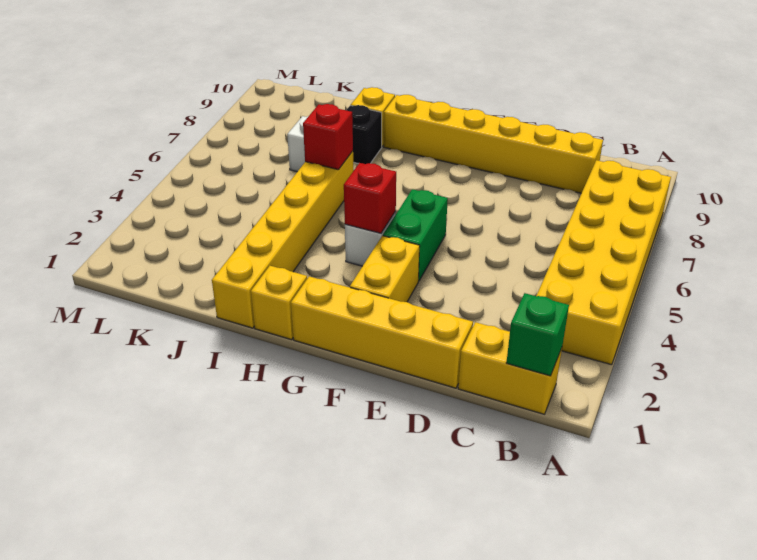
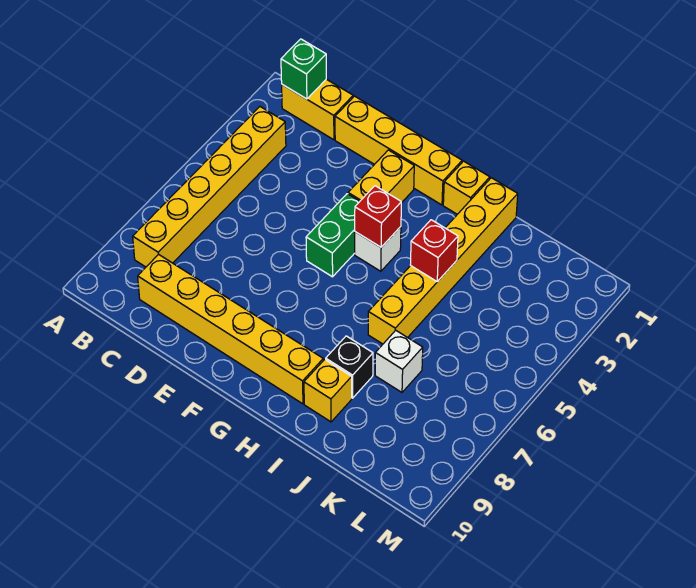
yellow brick A3:B8 level 1 -> yellow brick B3:B8 level 1
red brick I6 level 2 -> red brick I4 level 2

